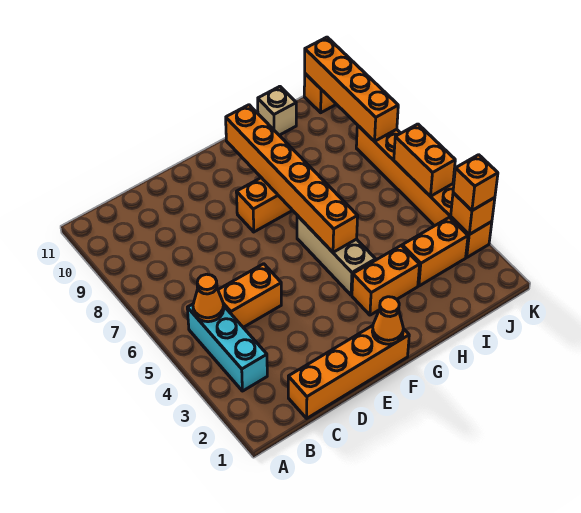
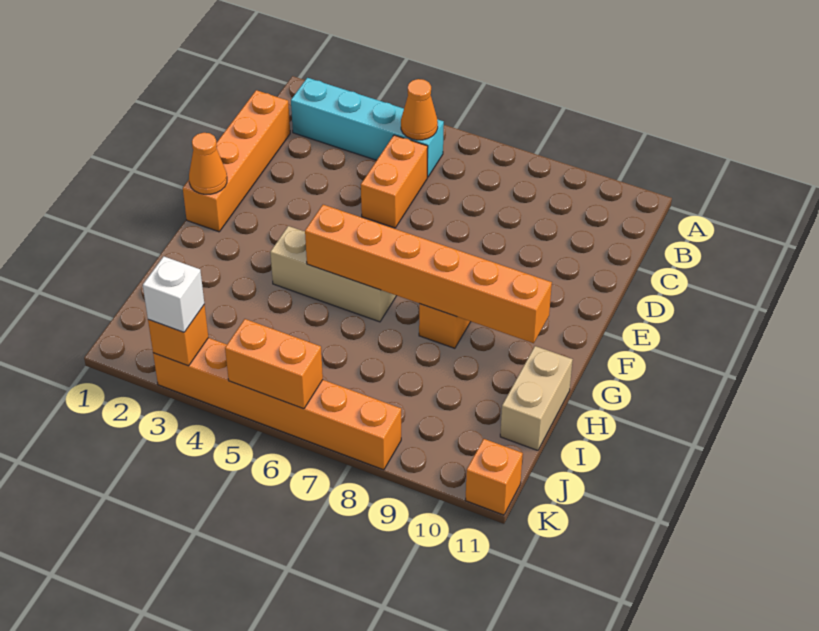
cyan brick B3:B5 level 1 -> cyan brick B2:B5 level 1
orange brick G3:H3 level 1 -> none
orange brick I3:J3 level 1 -> none
tan brick I11 level 1 -> tan brick H11:I11 level 1
orange brick K3 level 3 -> white brick K3 level 3
orange brick K8:K11 level 2 -> none

